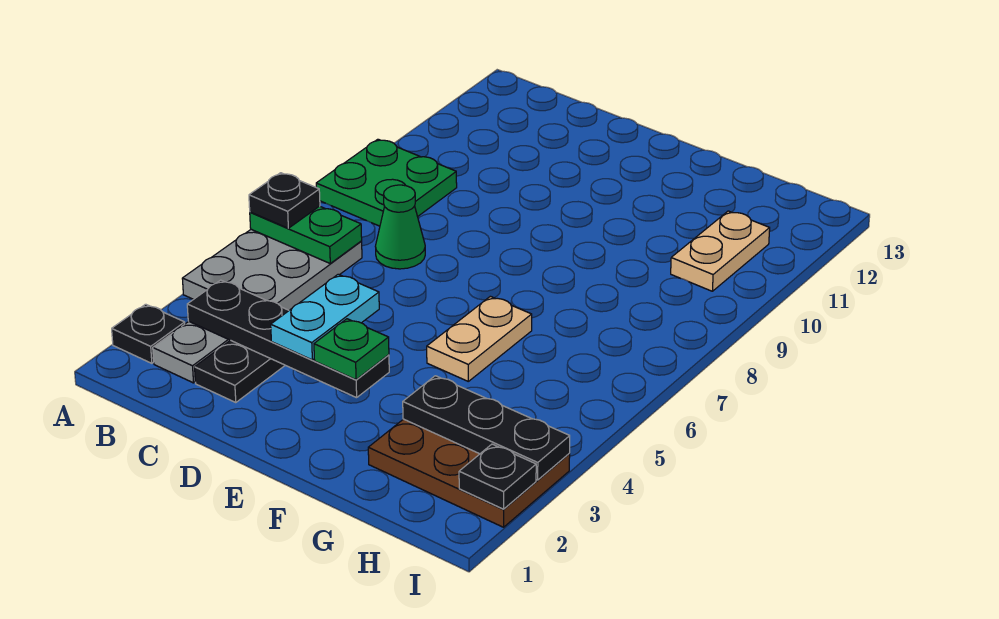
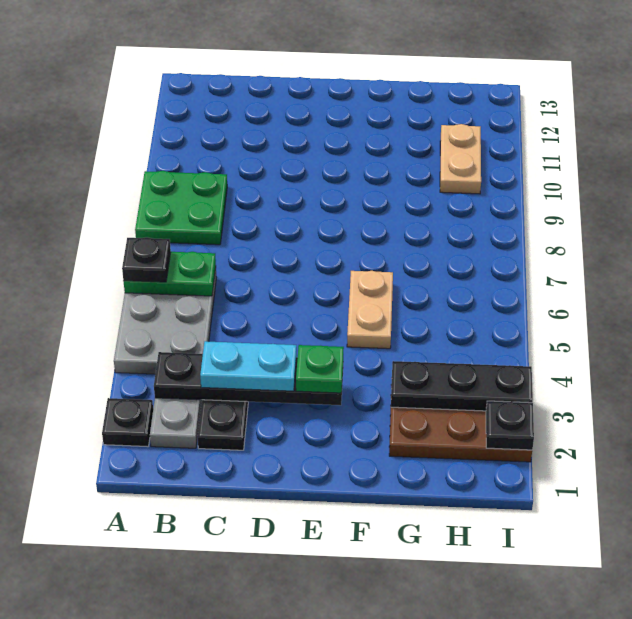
green cone C7 level 1 -> none
cyan plate D3:D4 level 3 -> cyan plate C3:D3 level 3

